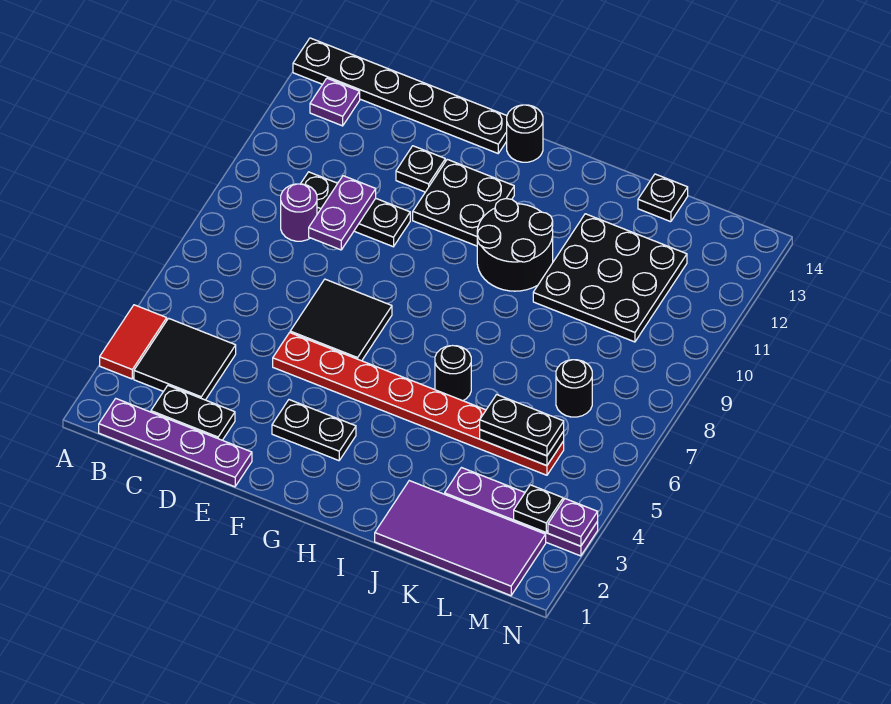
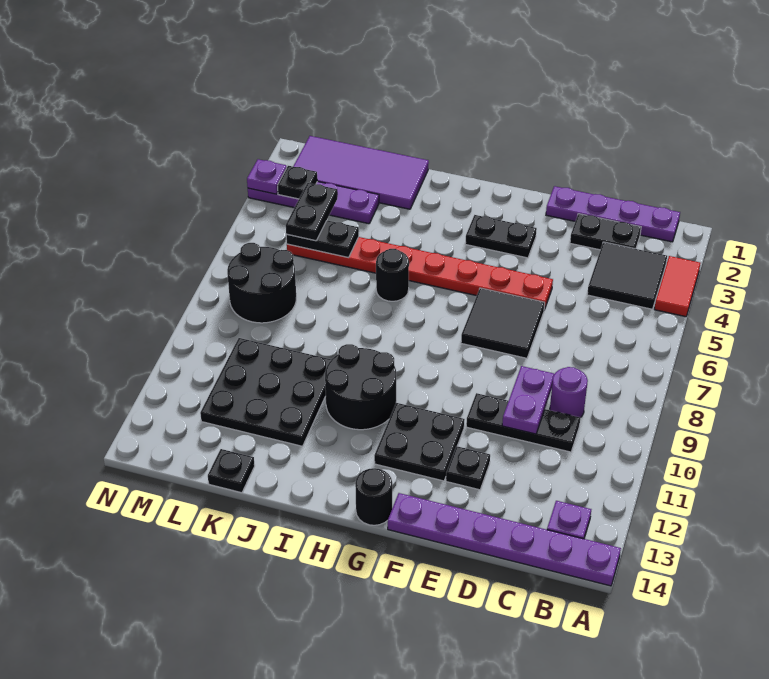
black plate A14:F14 level 1 -> purple plate A14:F14 level 1
black plate K5:L5 level 3 -> black plate L4:L5 level 3
black round brick L7 level 1 -> black round brick L7:M8 level 1

